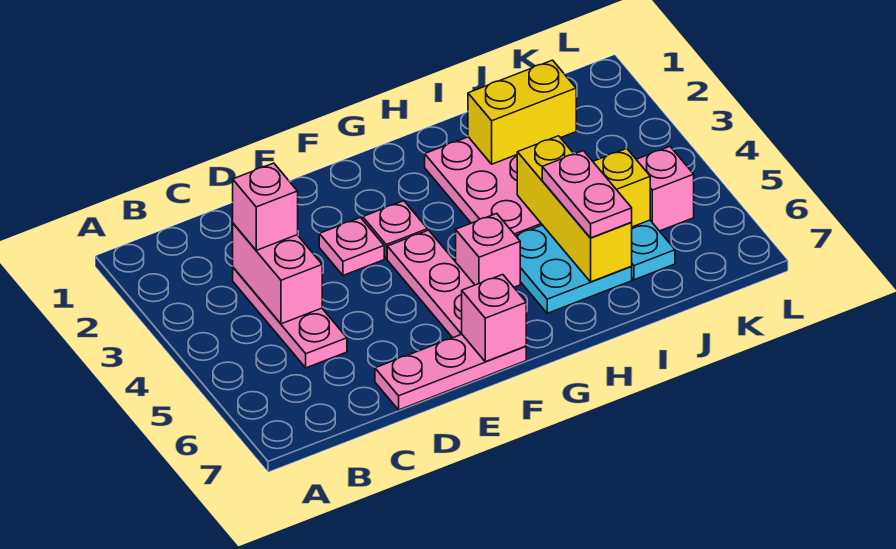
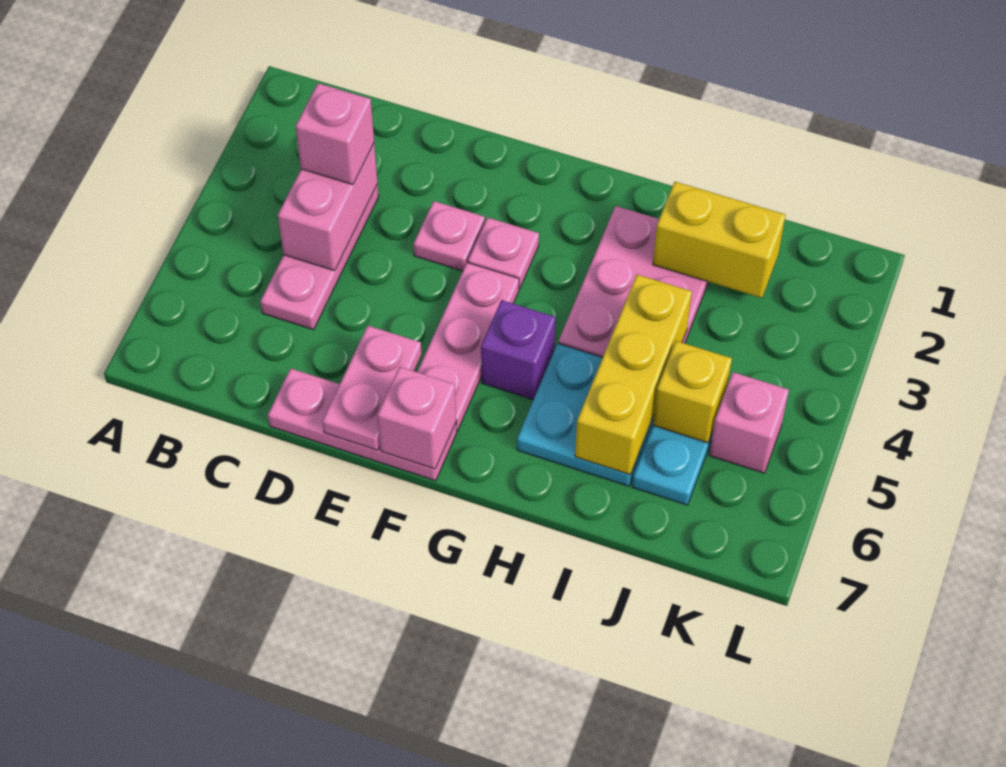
pink brick G5 level 1 -> purple brick G5 level 1
pink plate I5:I6 level 3 -> pink plate E6:E7 level 2

